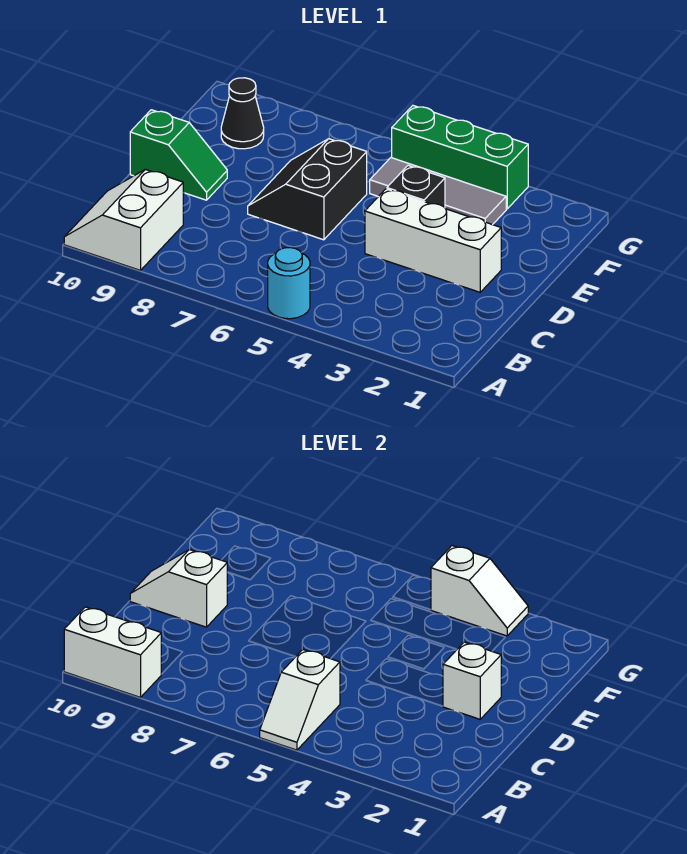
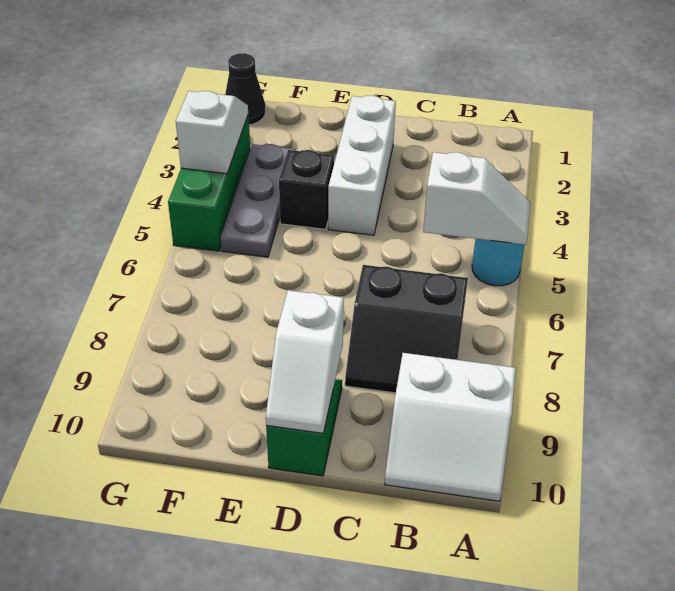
white brick A9:A10 level 2 -> none
white brick D2 level 2 -> none
black slope D6:E7 level 1 top 6 -> black slope B7:C8 level 1 top 7
grey tile F3:F5 level 1 -> grey plate F3:F5 level 1
black cone F9 level 1 -> black cone G1 level 1

